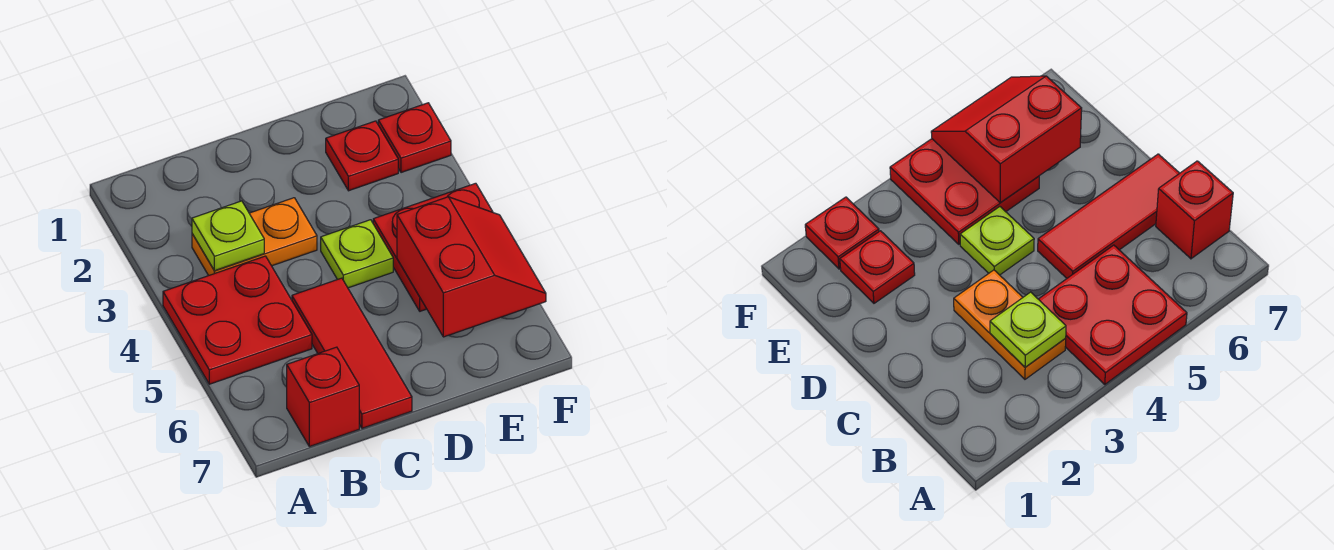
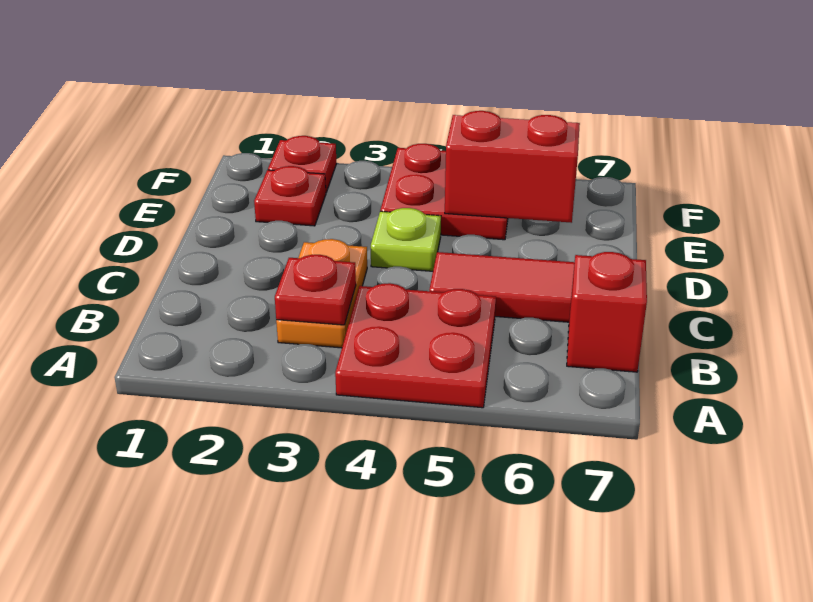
lime plate B3 level 2 -> red plate B3 level 2

